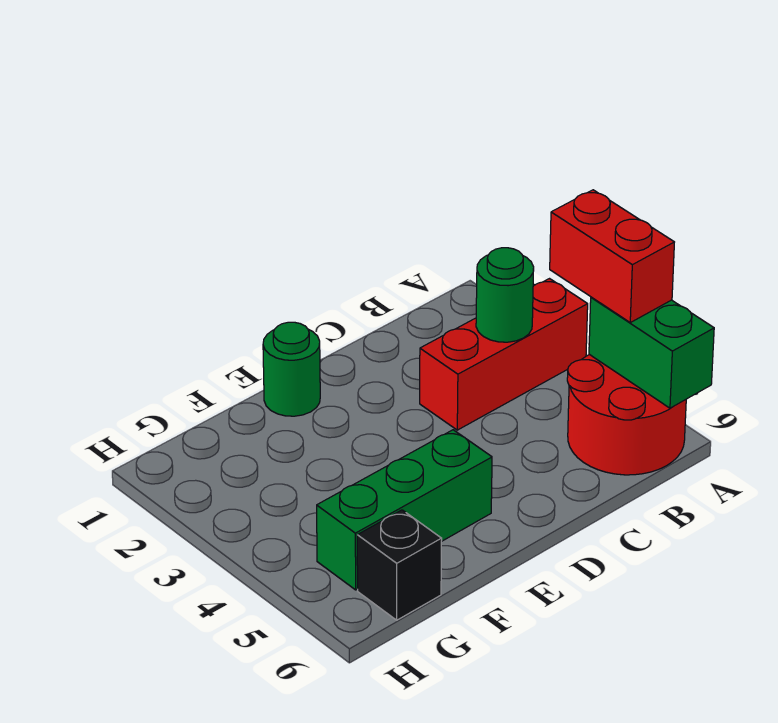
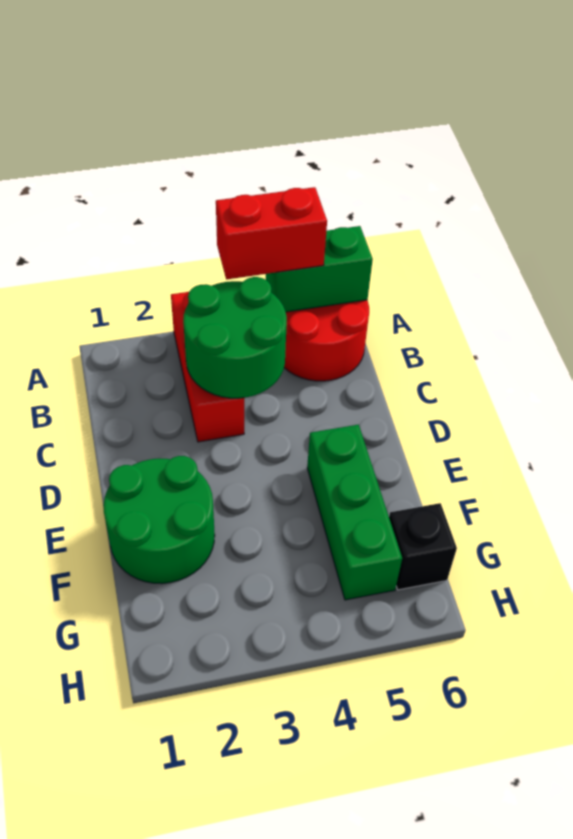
green round brick B3 level 2 -> green round brick B3:C4 level 2
green round brick E1 level 1 -> green round brick E1:F2 level 1

